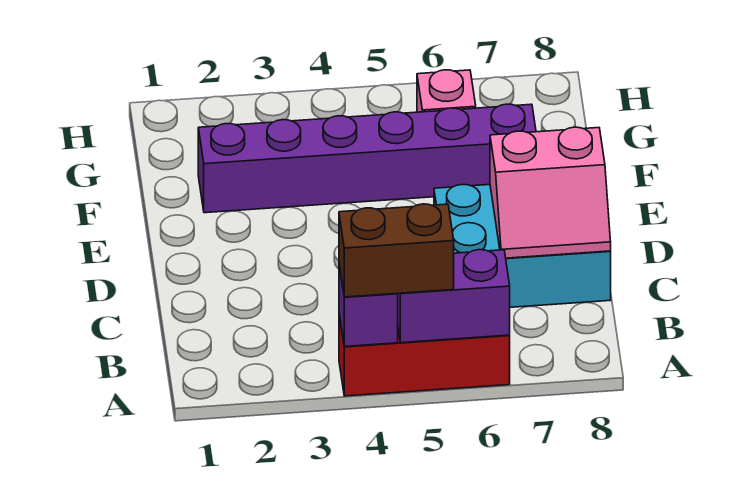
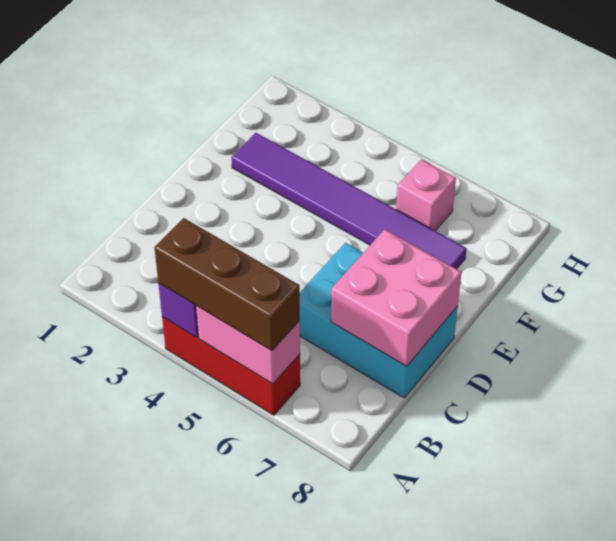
brown brick A4:A5 level 3 -> brown brick A4:A6 level 3
purple brick A5:A6 level 2 -> pink brick A5:A6 level 2
pink slope C7:D8 level 2 top D -> pink brick C7:D8 level 2
purple brick F2:F7 level 1 -> purple tile F2:F7 level 1

